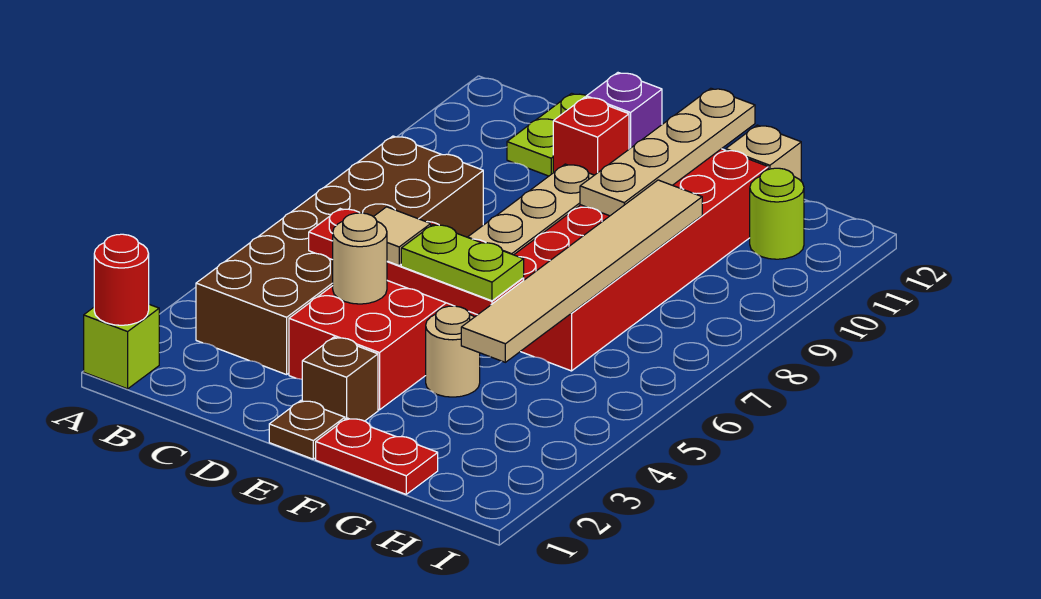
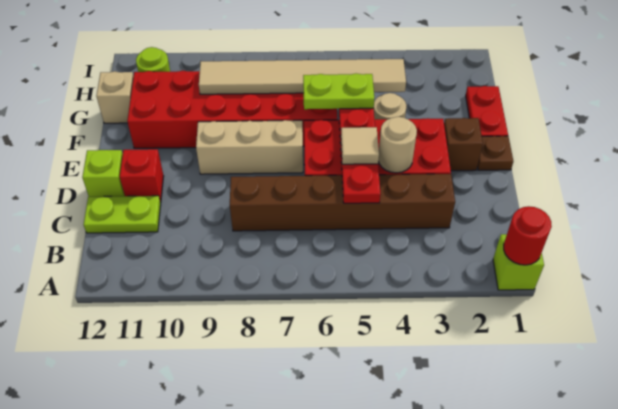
brown brick B3:C8 level 1 -> brown brick C3:C8 level 1
purple brick D12 level 1 -> lime brick D12 level 1
lime plate E5:F5 level 3 -> lime plate F5:F6 level 3
tan plate F9:F12 level 2 -> none

